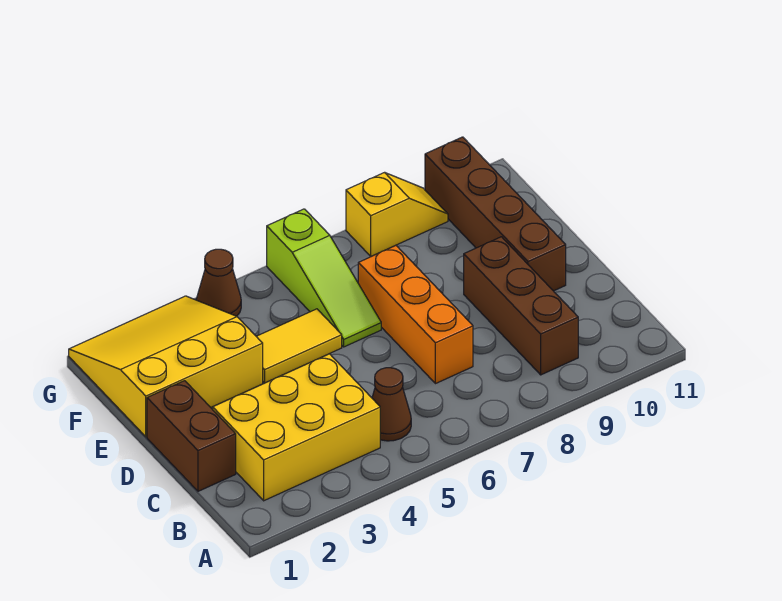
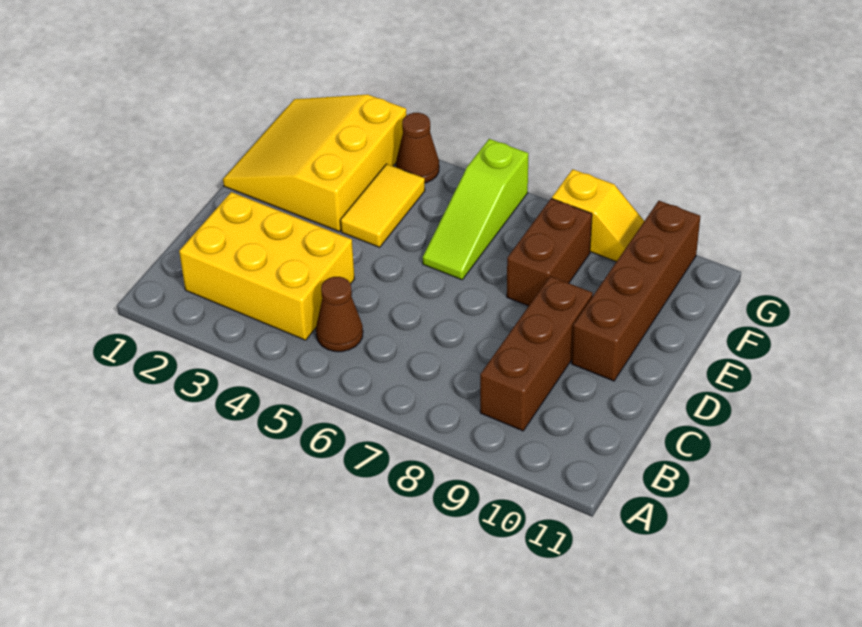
brown brick C1:D1 level 1 -> brown brick E8:F8 level 1
orange brick C7:E7 level 1 -> none
yellow slope E1:G3 level 1 top E -> yellow slope E1:G3 level 1 top 3
yellow tile E4:E5 level 1 -> yellow tile E4:F4 level 1

